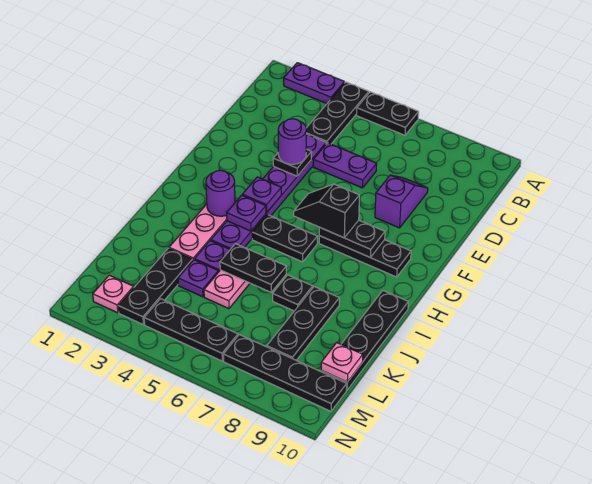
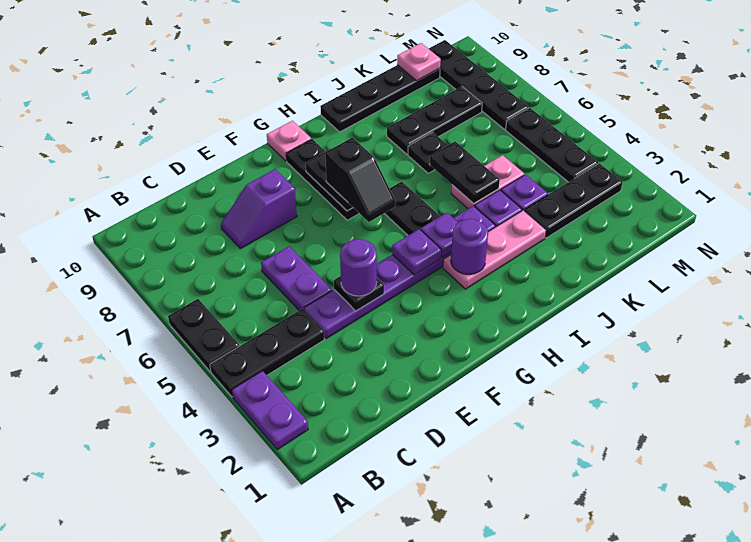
pink plate M2 level 1 -> pink plate G10 level 1

